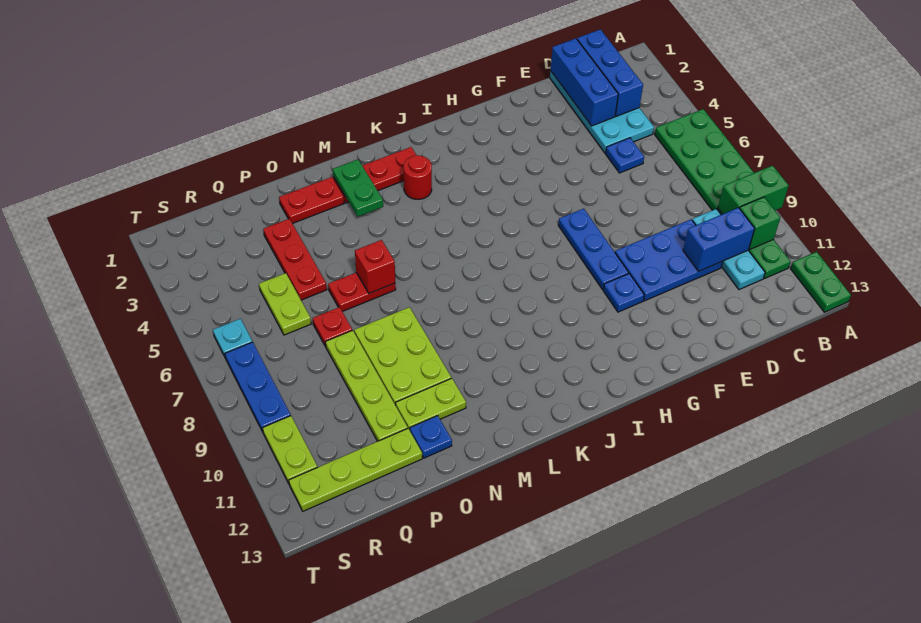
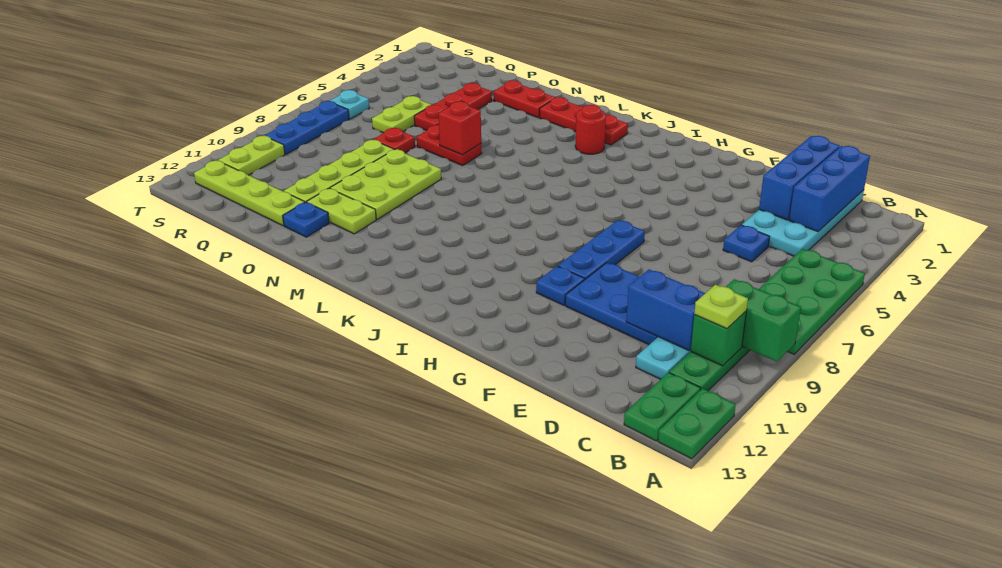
none -> lime plate B10 level 3
green plate M2:M3 level 2 -> green plate B12:B13 level 1

